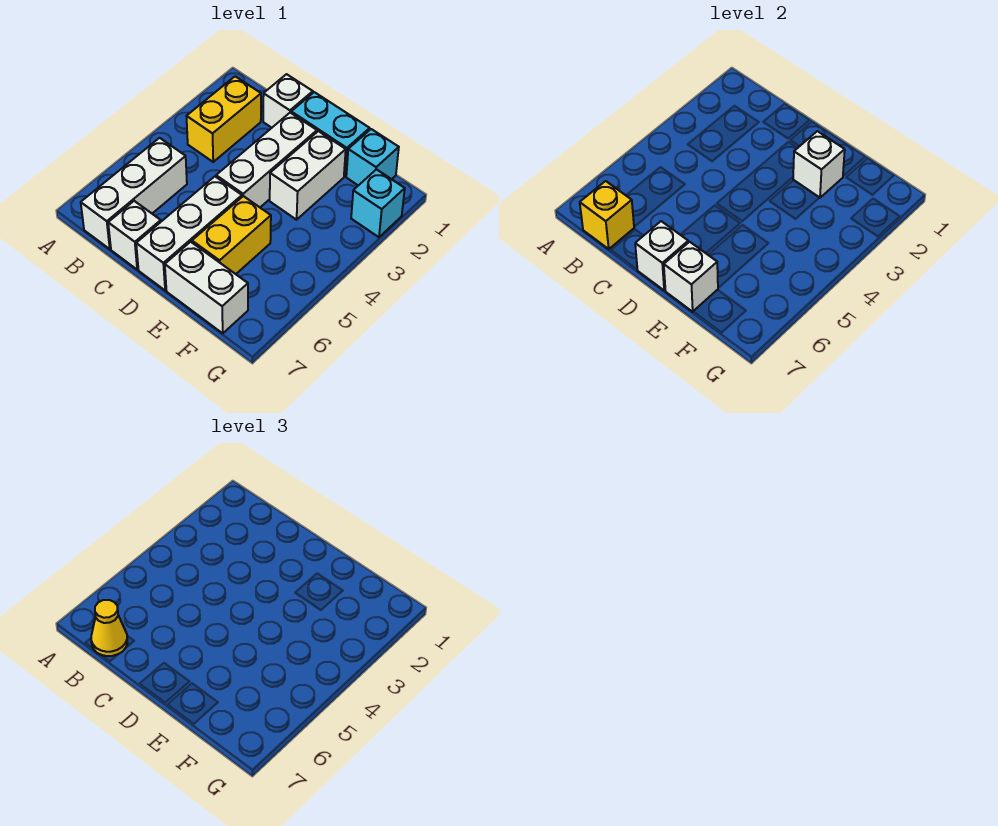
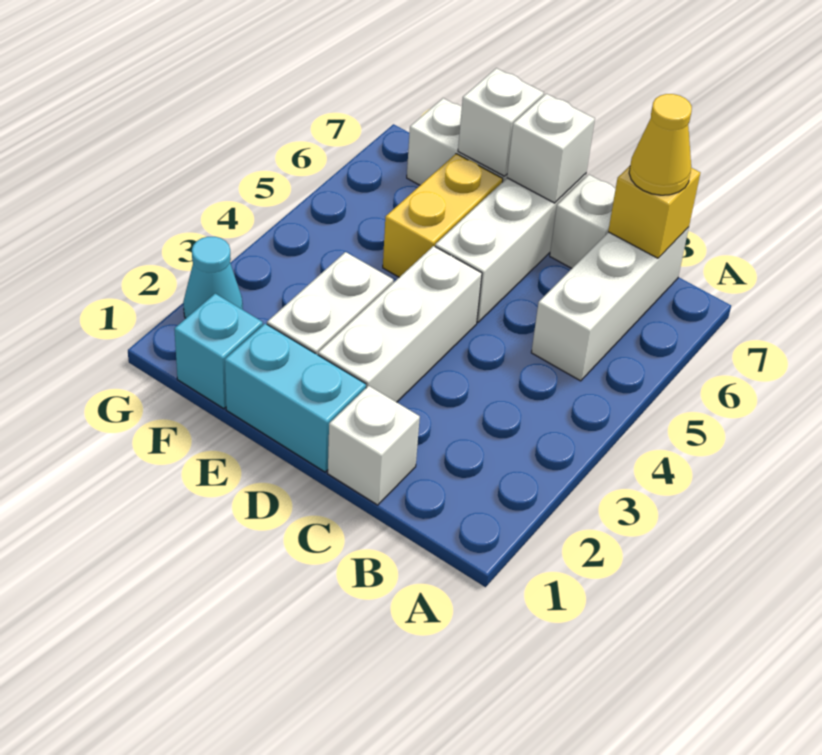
yellow brick B2:B3 level 1 -> none
white brick E2 level 2 -> none
cyan brick G2 level 1 -> cyan cone G2 level 1

